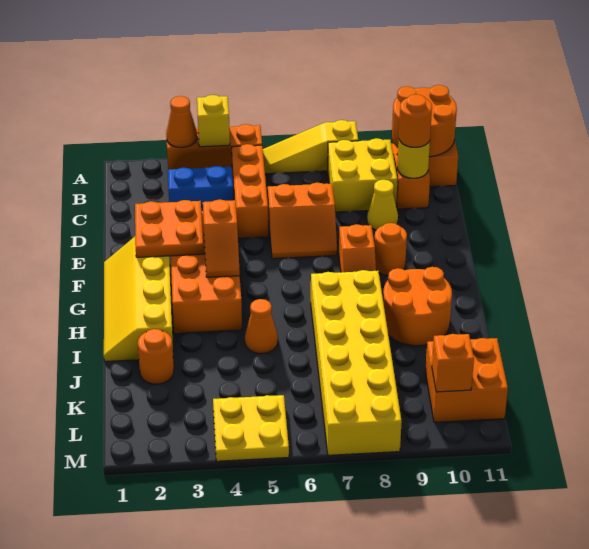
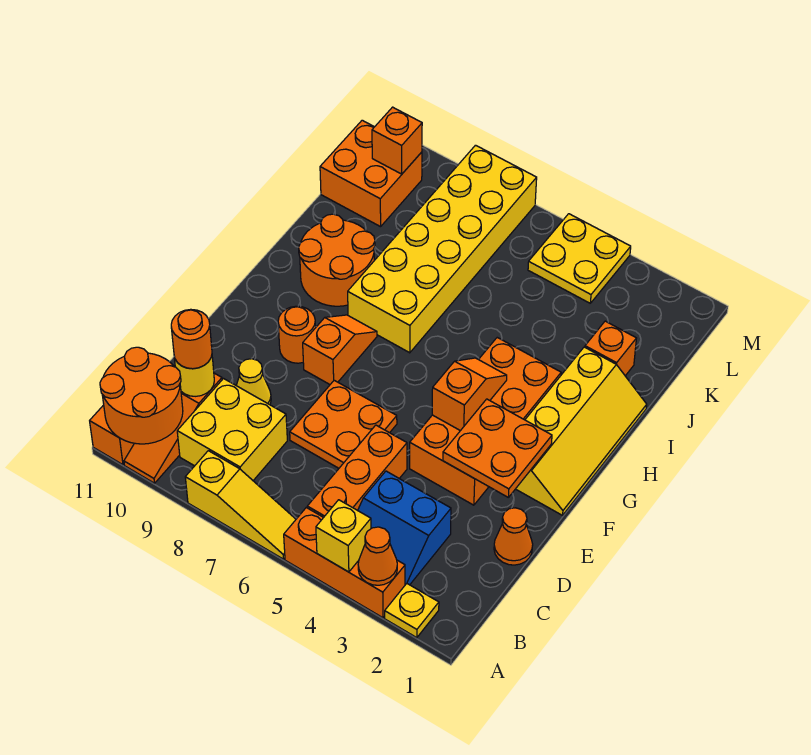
none -> yellow plate A2 level 1
orange slope D6:E7 level 1 top D -> orange plate D6:E7 level 1
orange cone I5 level 1 -> orange cone D1 level 1
orange round brick J2 level 1 -> orange brick J2 level 1

